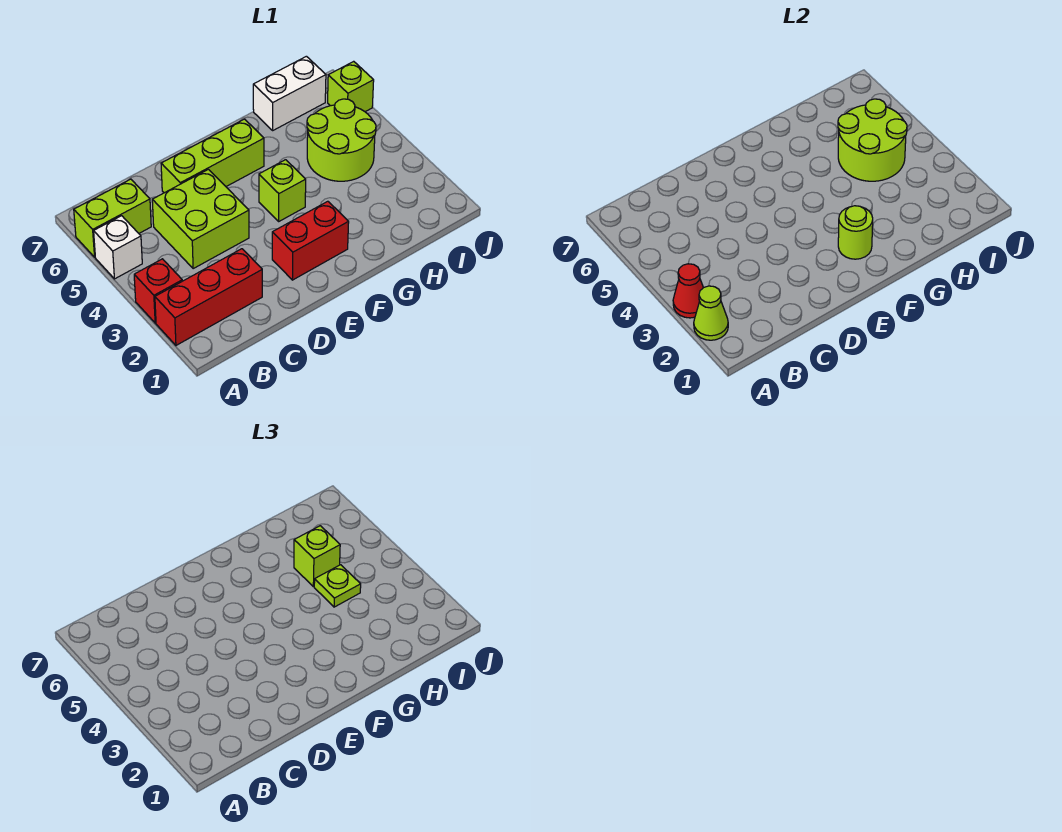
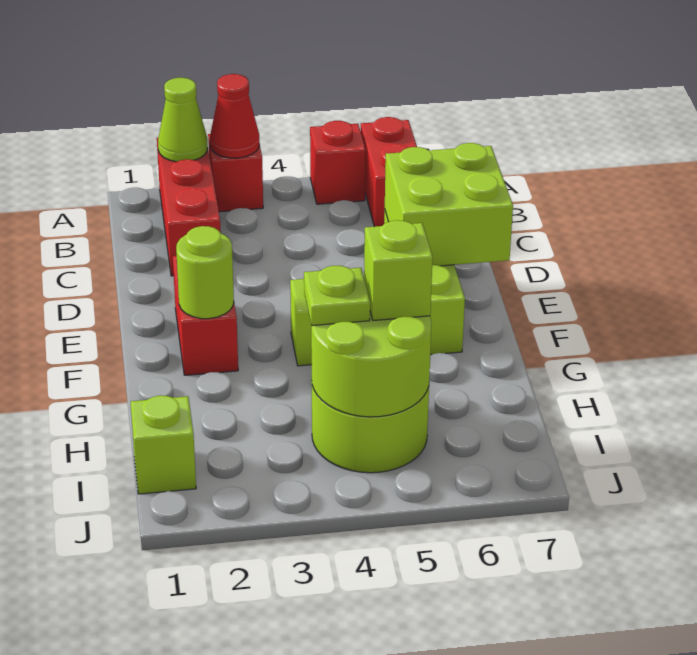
white brick A5 level 1 -> red brick A5 level 1
lime brick A6:B6 level 1 -> red brick A6:B6 level 1
lime brick C4:D5 level 1 -> lime brick D6:E7 level 2
white brick H7:I7 level 1 -> none
lime brick J6 level 1 -> lime brick I1 level 1

